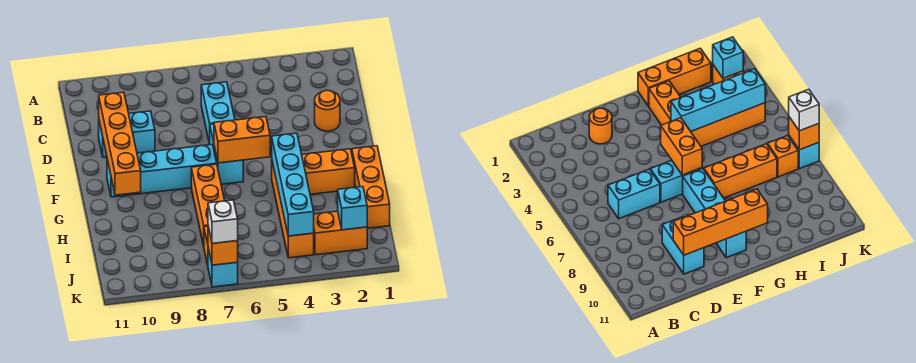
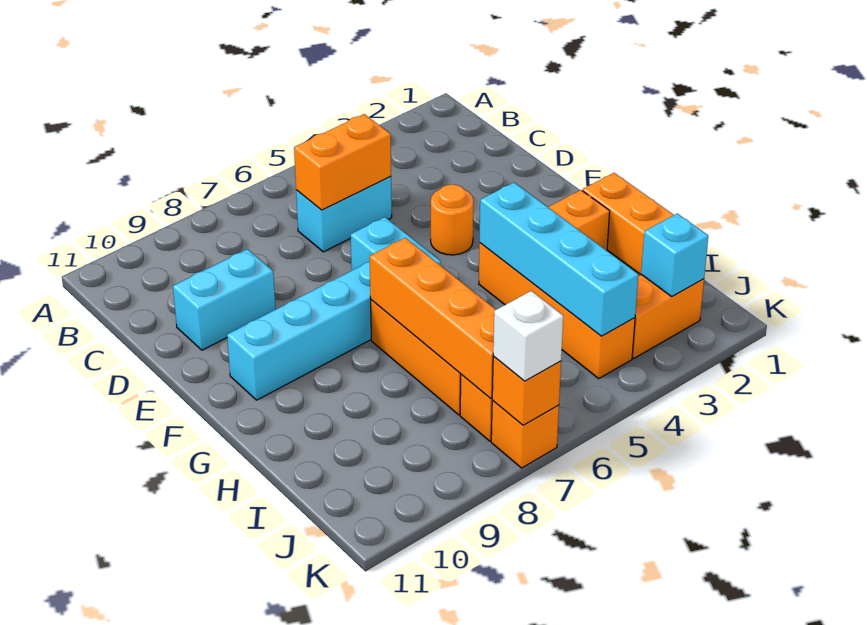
cyan brick C6:D6 level 1 -> cyan brick C5:C6 level 1
orange round brick D2 level 1 -> orange round brick E4 level 1
orange brick D10:G10 level 2 -> orange brick G7:J7 level 2
orange brick F5:F6 level 2 -> orange brick C5:C6 level 2
cyan brick K7 level 1 -> orange brick K7 level 1

